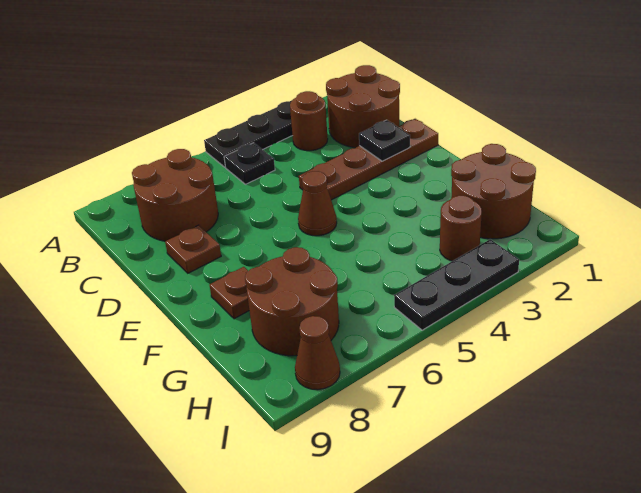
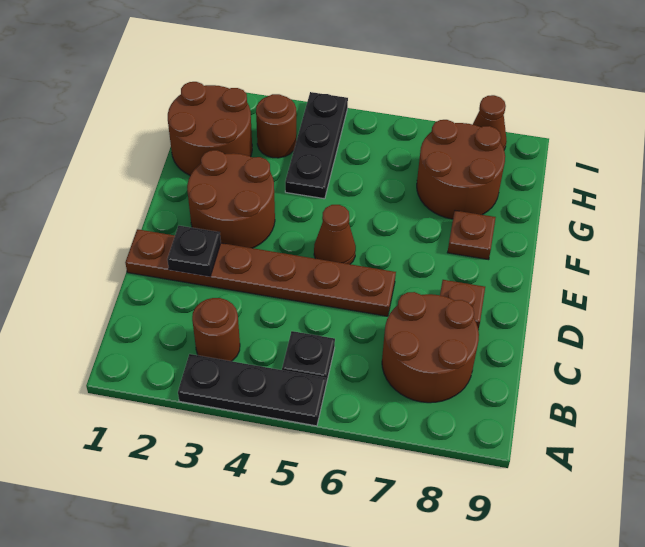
brown round brick B1:C2 level 1 -> brown round brick E2:F3 level 1
brown plate D1:D4 level 1 -> brown plate D1:D6 level 1
black plate I3:I5 level 1 -> black plate G4:I4 level 1

